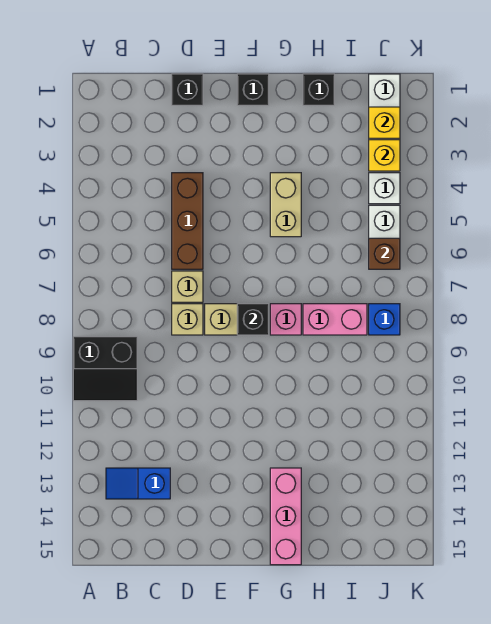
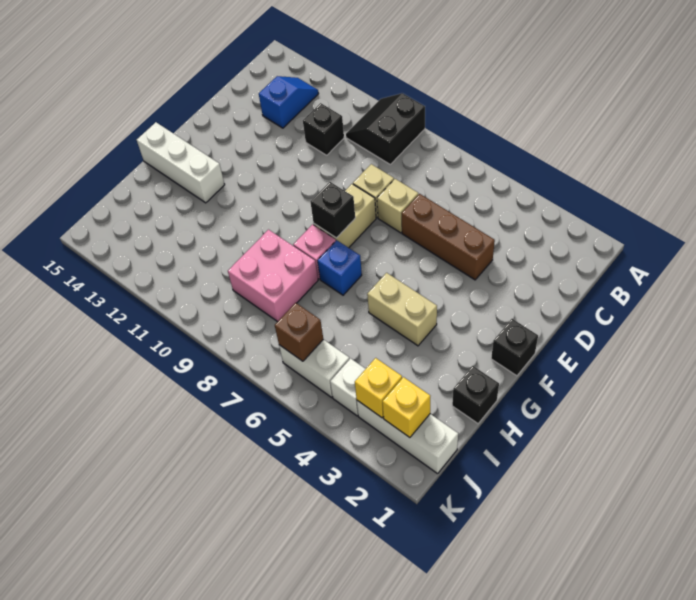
black brick D1 level 1 -> black brick C11 level 1
pink brick G13:G15 level 1 -> white brick G13:G15 level 1
pink brick H8:I8 level 1 -> pink brick H8:I9 level 1
blue brick J8 level 1 -> blue brick G7 level 1

